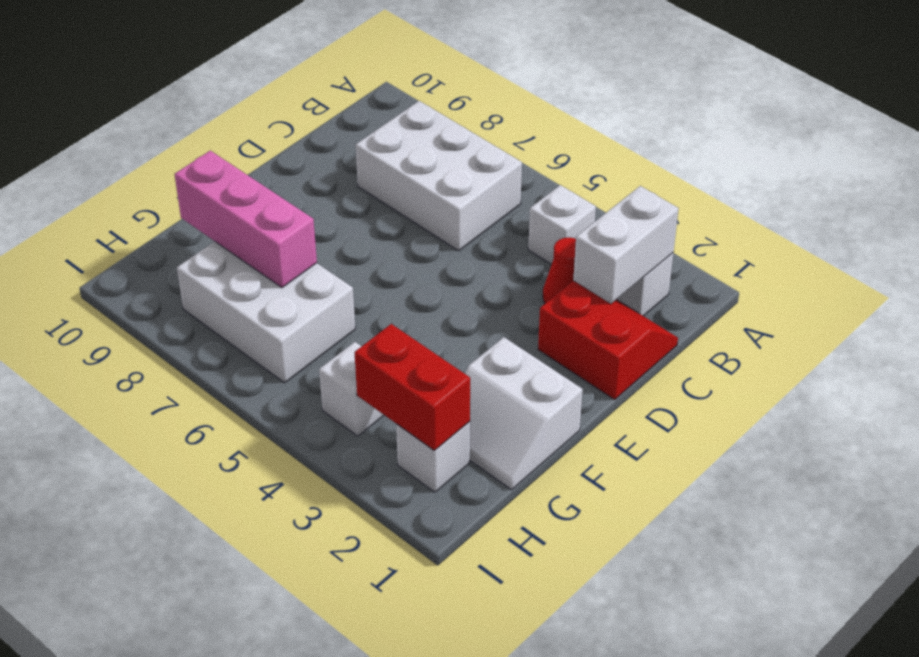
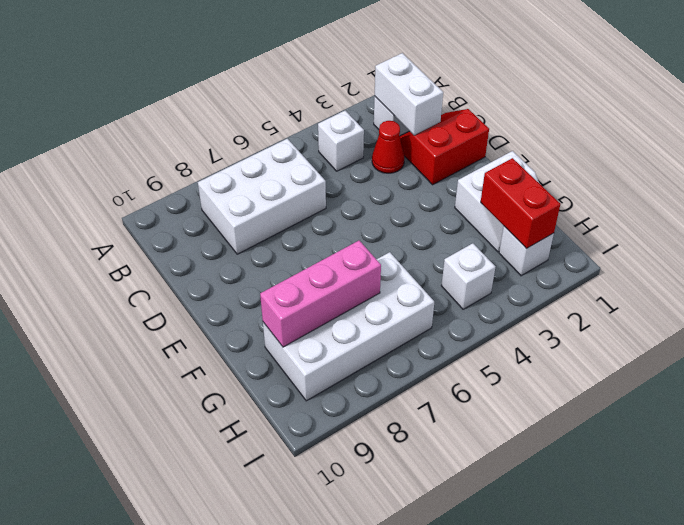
white brick G6:H8 level 1 -> white brick G6:H9 level 1
red brick H2:H3 level 2 -> red brick G2:H2 level 2

